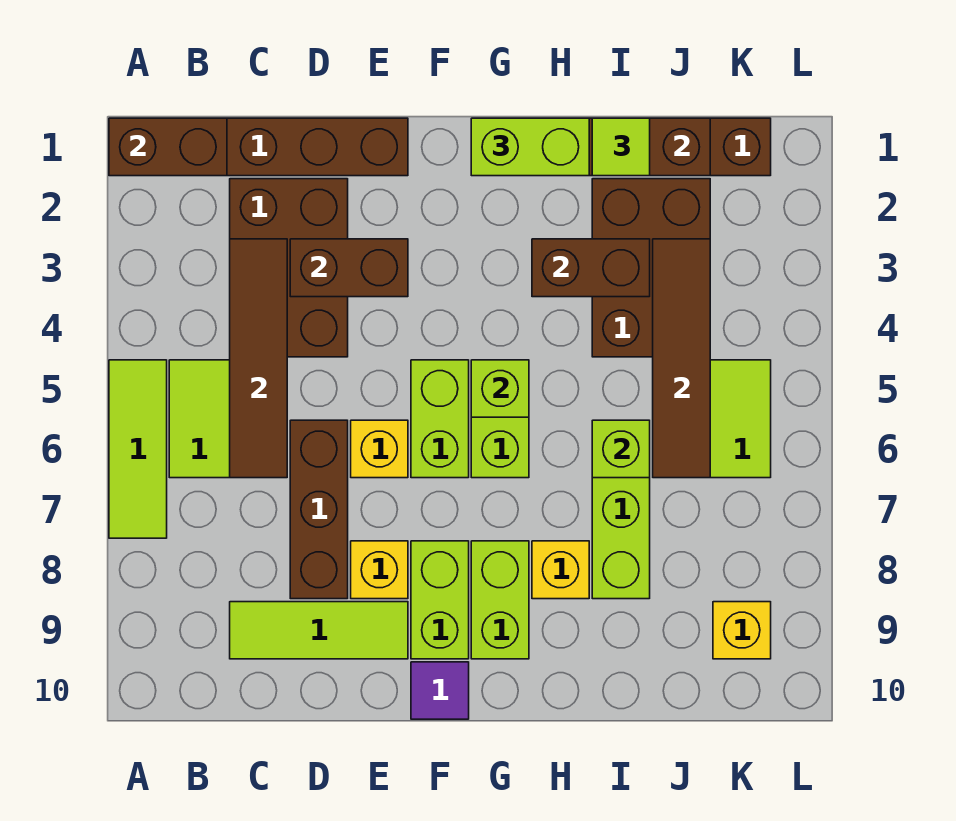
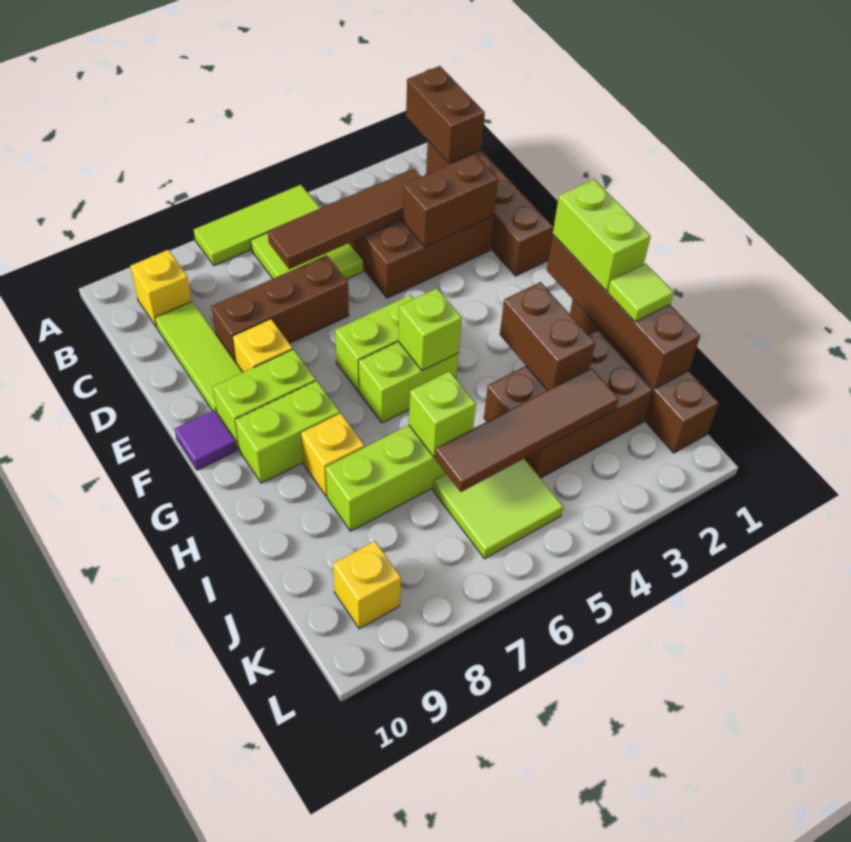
brown brick D3:E3 level 2 -> brown brick D2:D3 level 2
yellow brick E6 level 1 -> yellow brick B9 level 1

